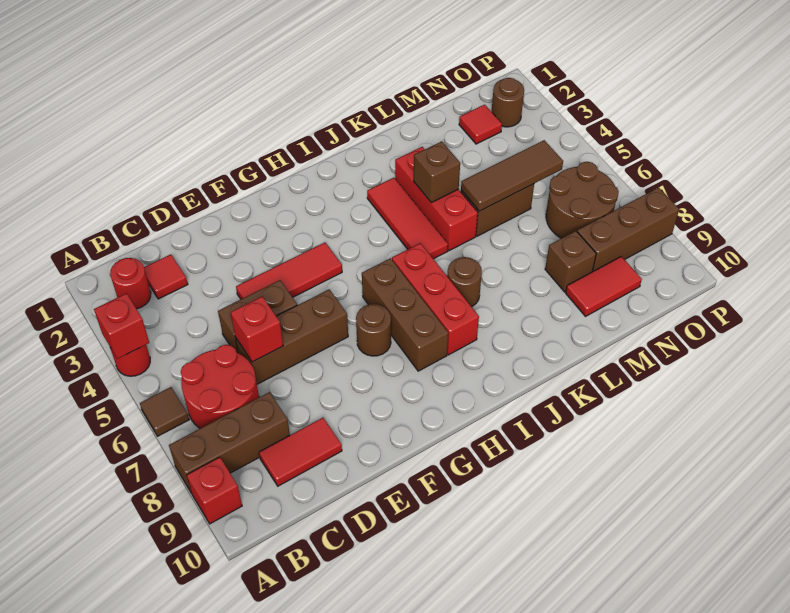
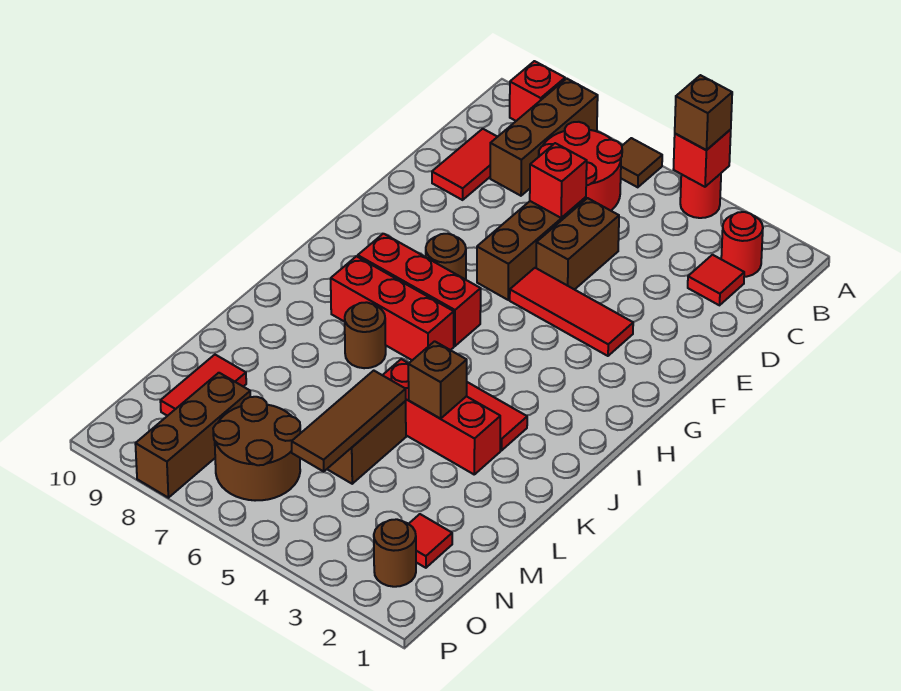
red tile E4:G4 level 1 -> red tile F3:F5 level 1
brown brick H6:H8 level 1 -> red brick H6:H8 level 1
brown brick M8 level 1 -> brown brick A4 level 3

